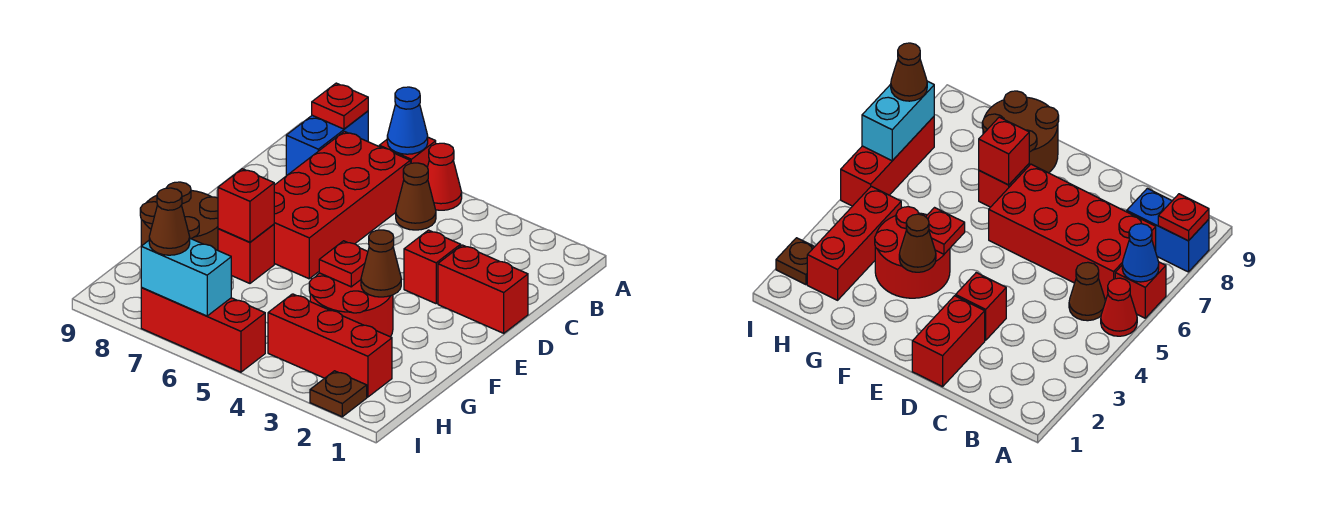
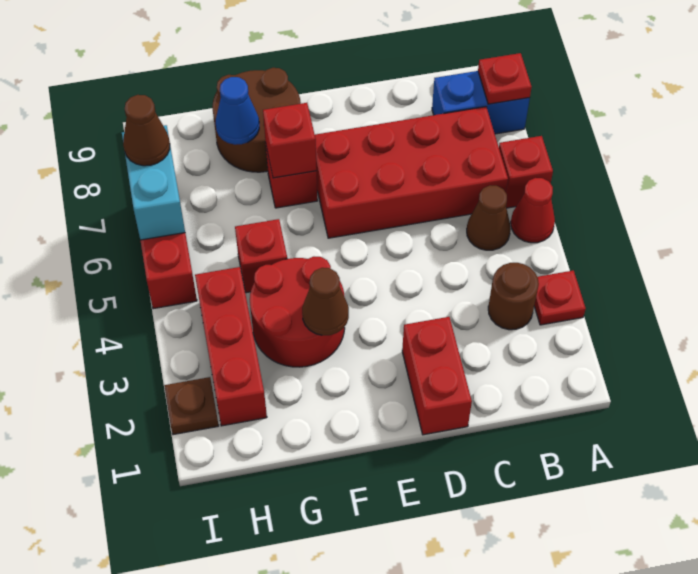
blue cone A6 level 2 -> blue cone G8 level 2
none -> brown round brick B3 level 1
red brick D3 level 1 -> red brick G5 level 1
red plate F4 level 2 -> red plate A3 level 1

